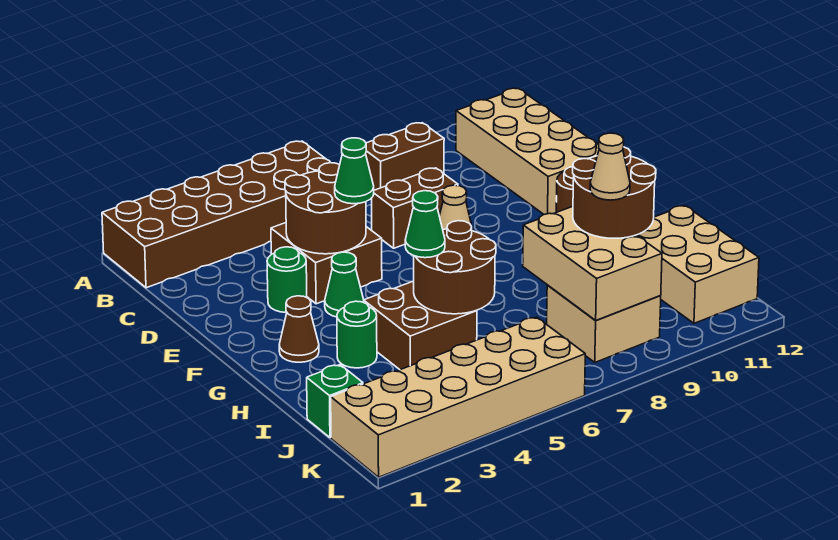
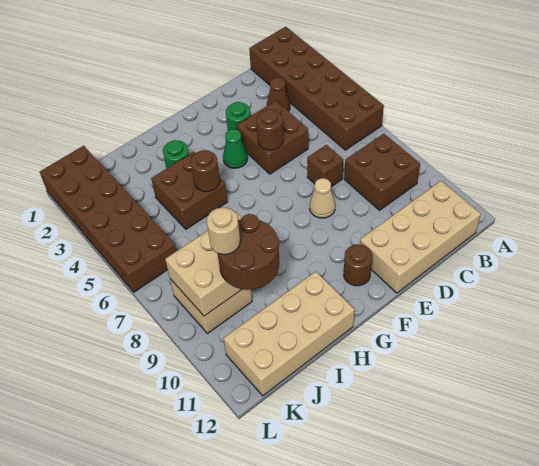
brown brick B8:B9 level 1 -> brown brick B8:C9 level 1
brown round brick D4:E5 level 2 -> brown round brick E5 level 2
brown brick D7:D8 level 1 -> brown brick D7 level 1
green cone E5 level 3 -> none
brown cone G2 level 1 -> brown cone C3 level 1
brown round brick H5:I6 level 2 -> brown round brick H5 level 2
green cone H5 level 3 -> none
tan brick I11:K12 level 1 -> tan brick H11:K12 level 1
green brick J1 level 1 -> none
tan cone J9 level 4 -> tan round brick J9 level 4
tan brick K1:L6 level 1 -> brown brick K1:L6 level 1

